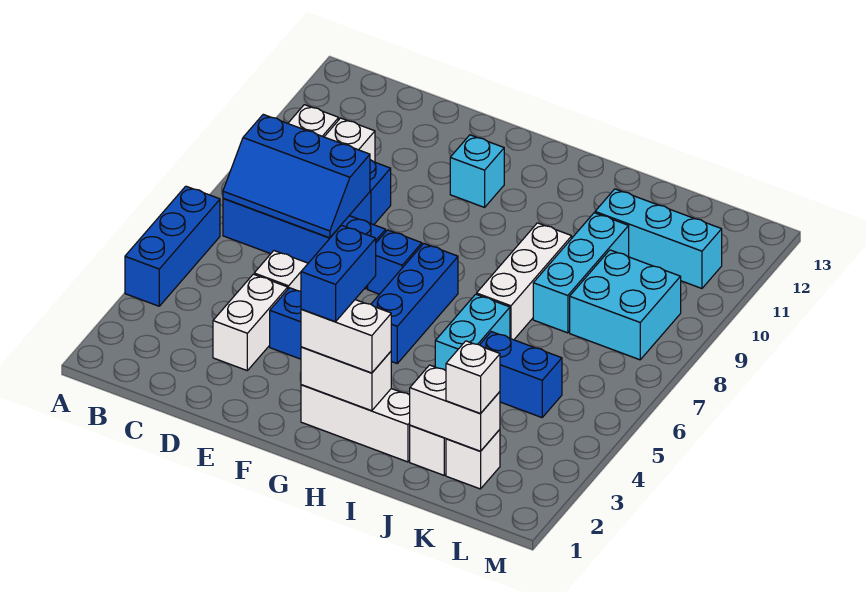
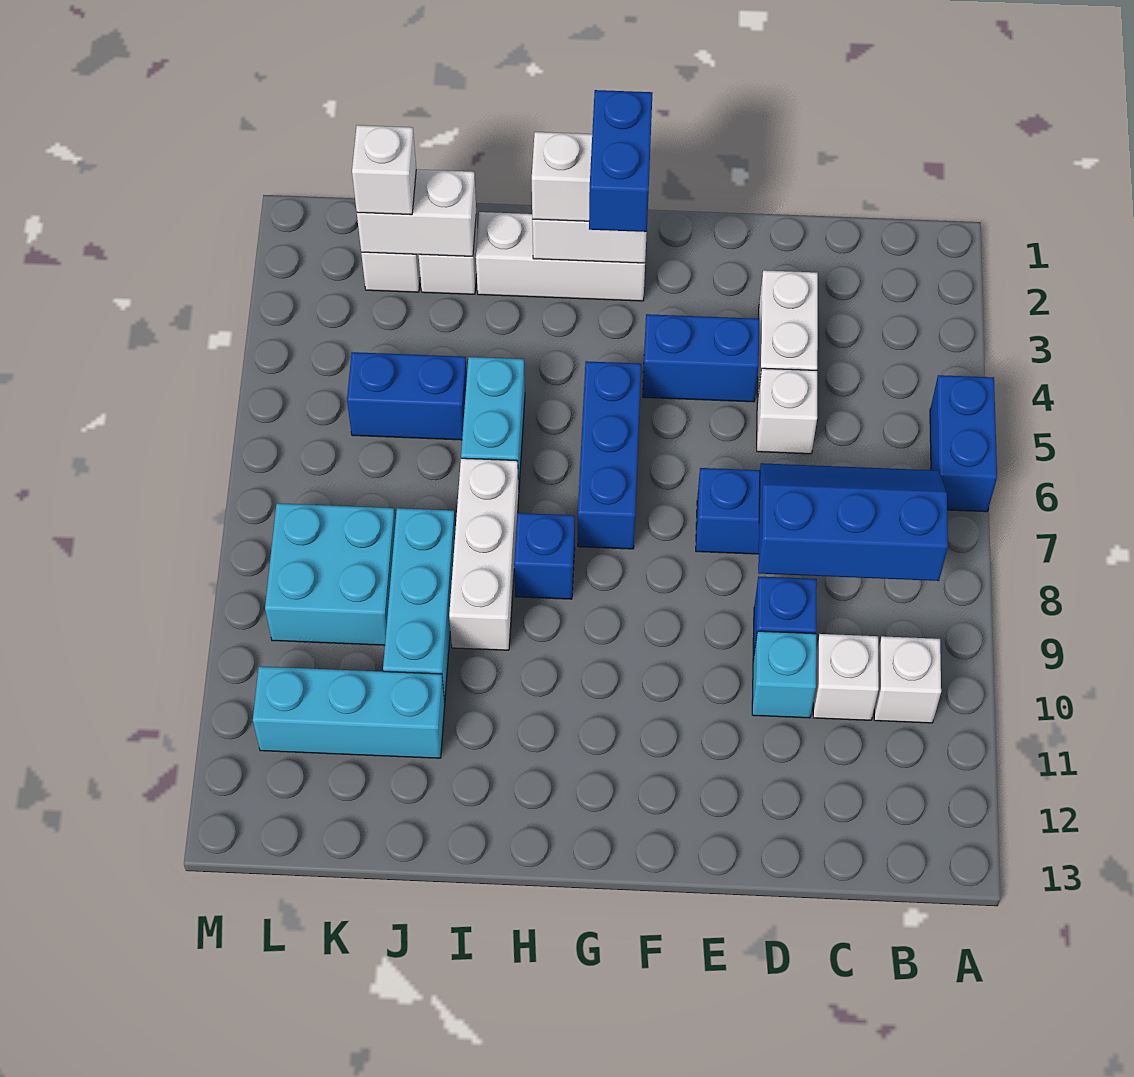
blue brick A4:A6 level 1 -> blue brick A5:A6 level 1
blue brick F7 level 1 -> blue brick H8 level 1
cyan brick F11 level 1 -> cyan brick D10 level 1

